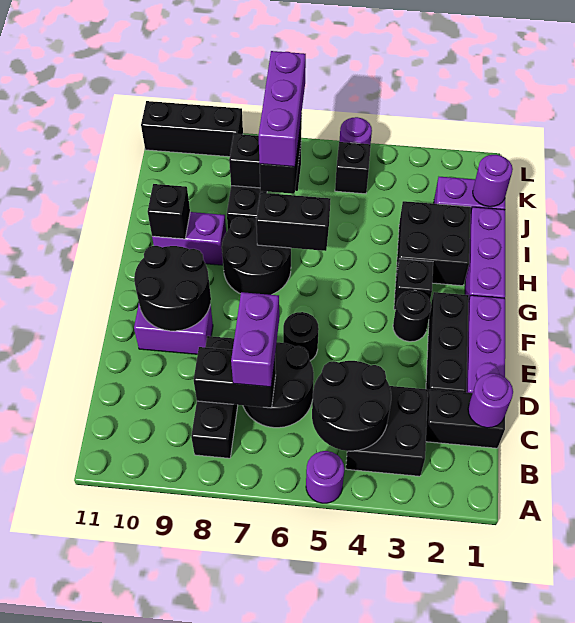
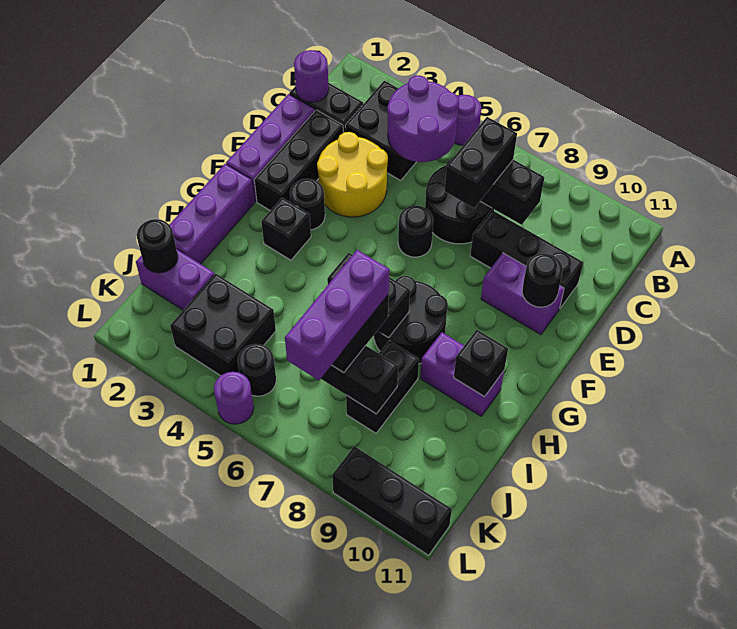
black round brick B4:C5 level 2 -> purple round brick B4:C5 level 2
black brick B8:D8 level 1 -> black brick D8:D10 level 1
purple brick C7:D7 level 3 -> black brick C7:D7 level 3
none -> yellow round brick D3:E4 level 1
black round brick E9:F10 level 2 -> black round brick E10 level 2
black brick H2:I3 level 1 -> black brick J3:K4 level 1
purple round brick J1 level 2 -> black round brick J1 level 2
black brick K5 level 1 -> black round brick K5 level 1

